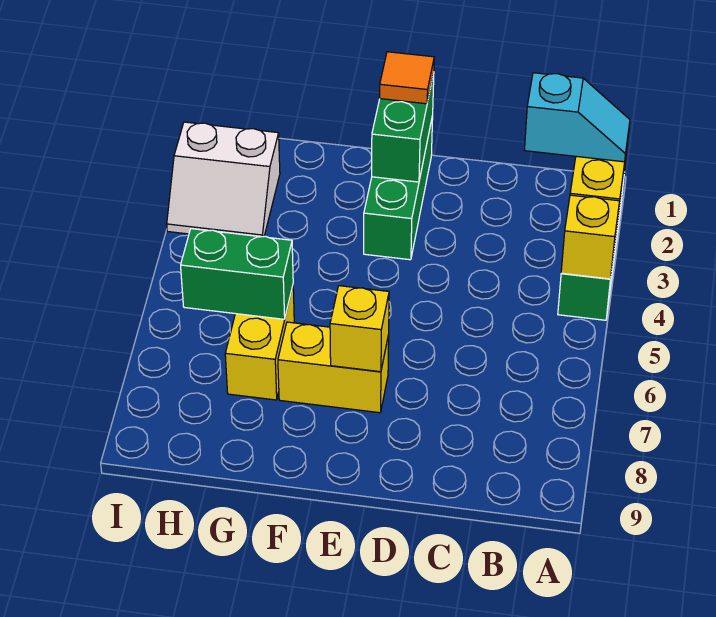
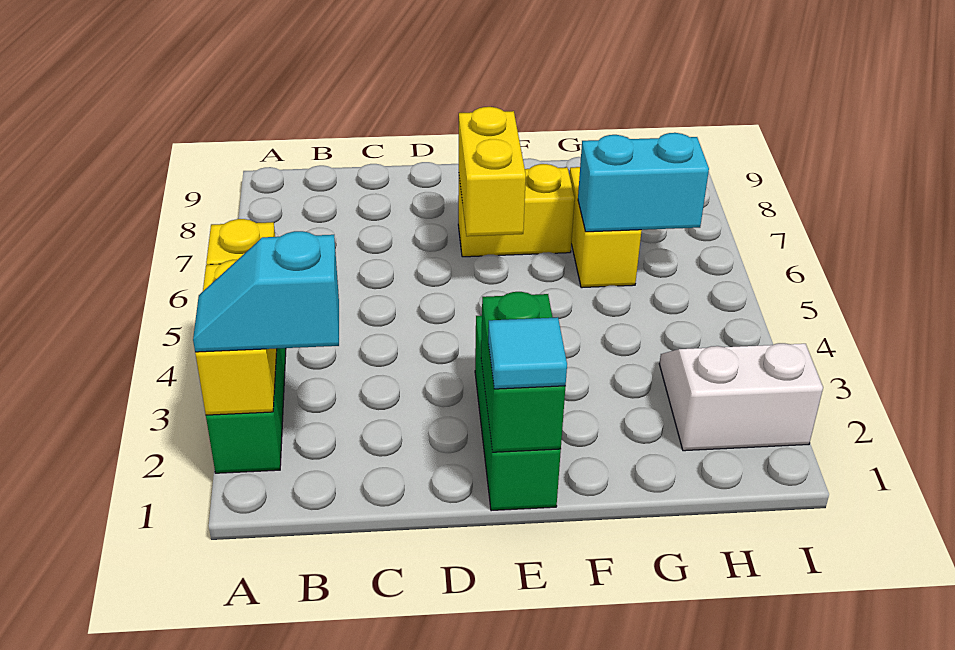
orange tile E1 level 3 -> cyan tile E1 level 3
yellow brick E7 level 2 -> yellow brick E6:E7 level 2
green brick G6:H6 level 2 -> cyan brick G6:H6 level 2

